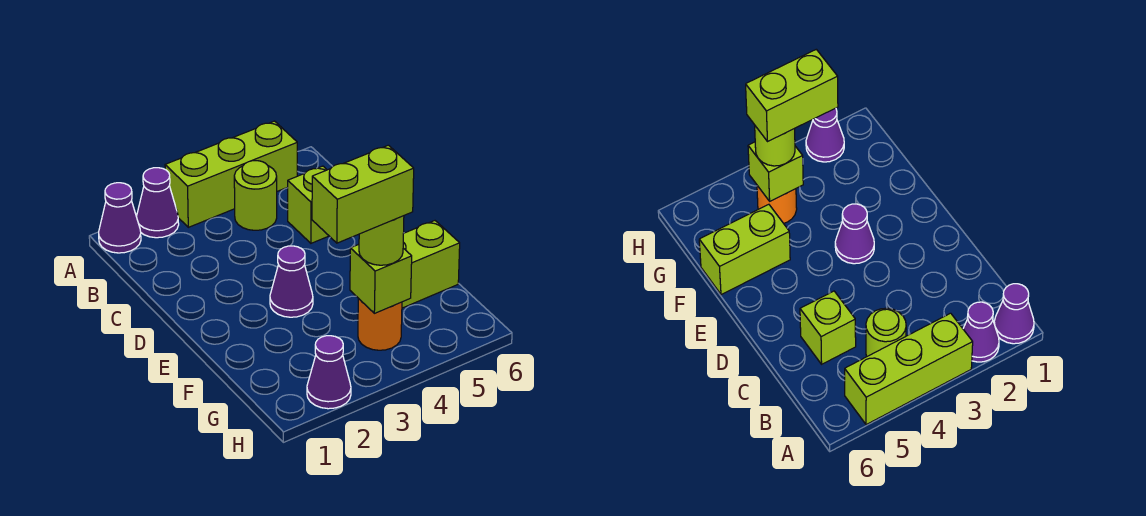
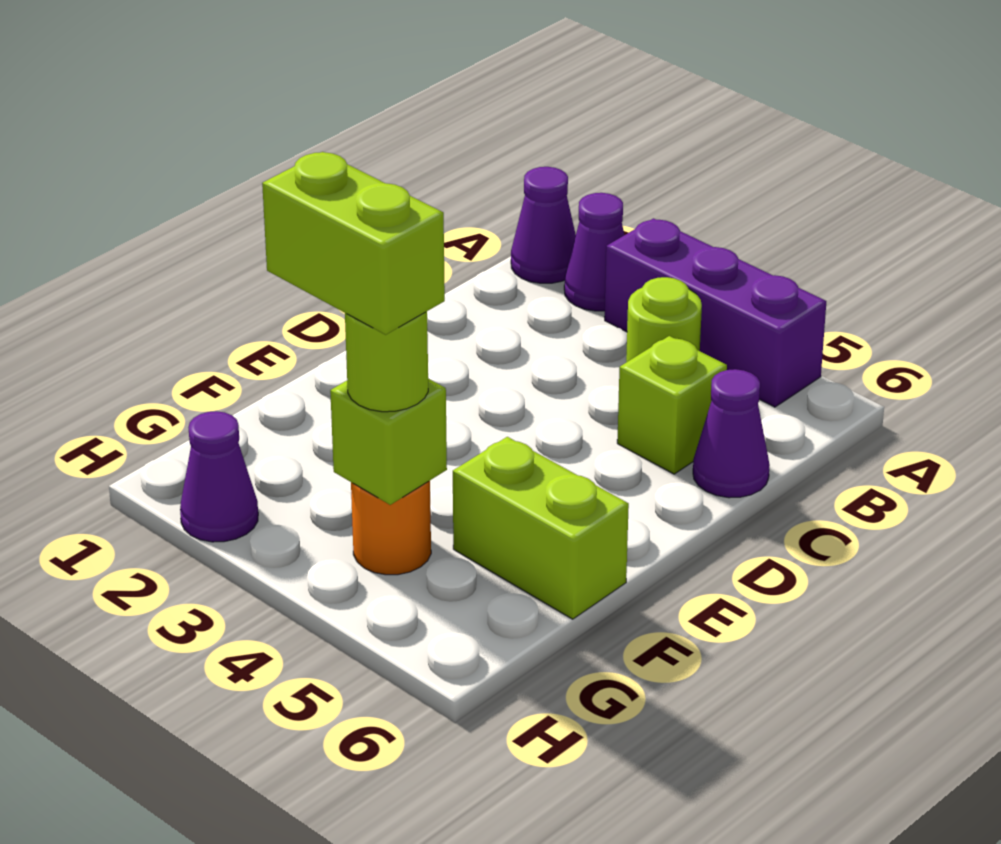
lime brick A3:A5 level 1 -> purple brick A3:A5 level 1
purple cone E3 level 1 -> purple cone C6 level 1

